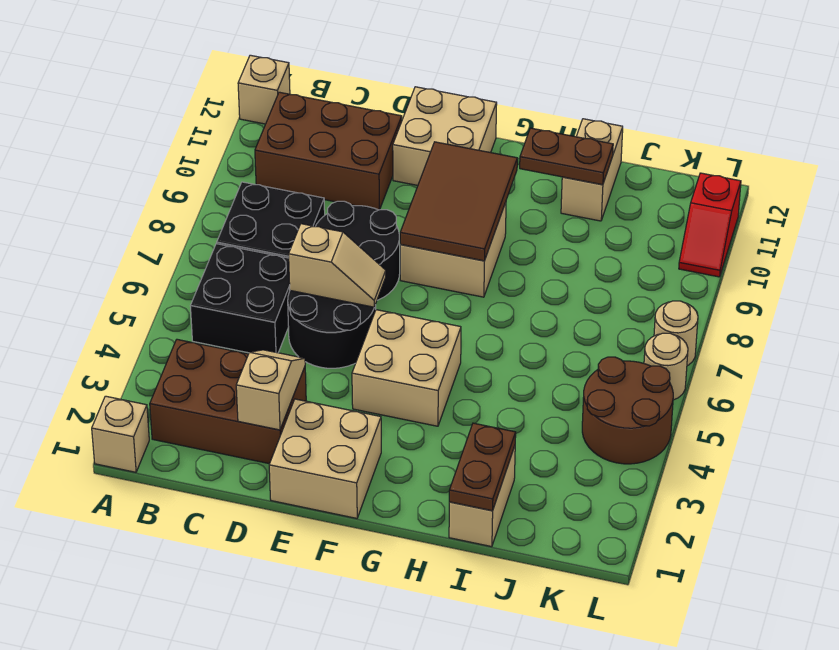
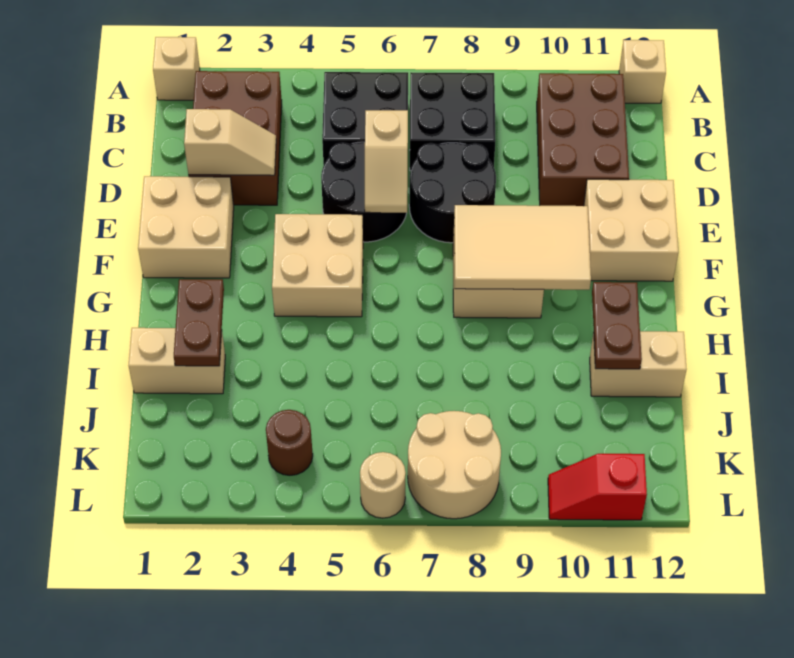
brown tile F8:G10 level 2 -> tan tile F8:G10 level 2
brown plate I1:I2 level 2 -> brown plate H2:I2 level 2
brown round brick K4:L5 level 1 -> brown round brick K4 level 1
tan round brick L7 level 1 -> tan round brick K7:L8 level 1

